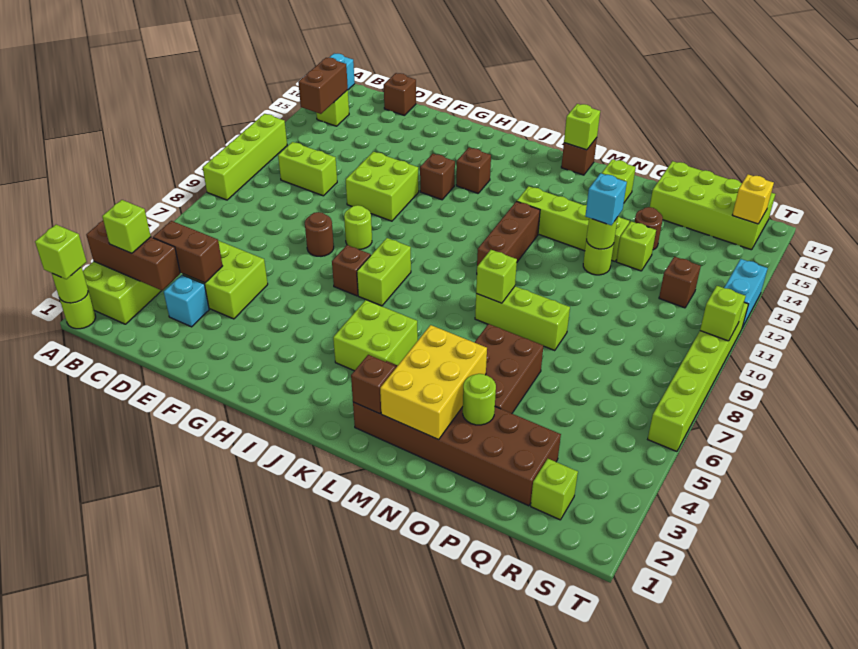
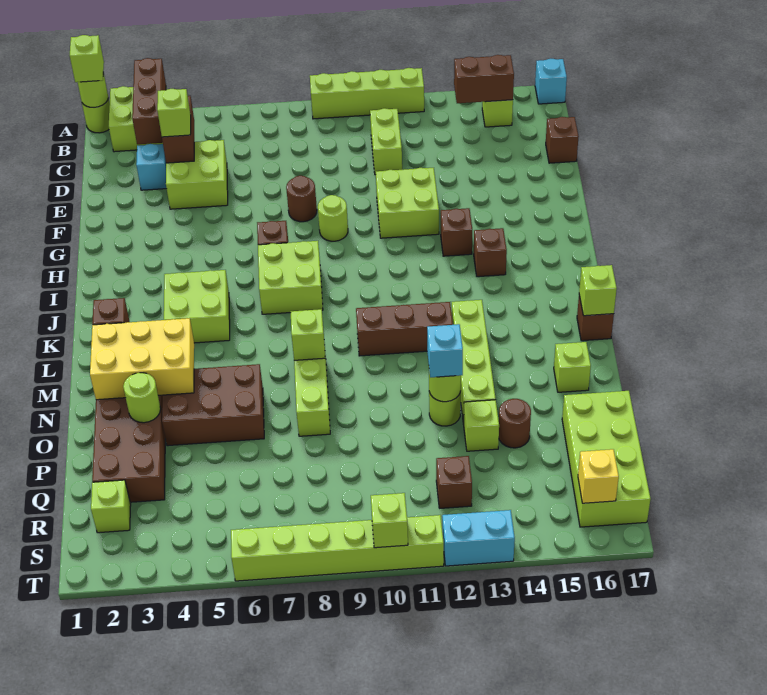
lime brick B3 level 3 -> lime brick D4 level 3
lime brick I7:I8 level 1 -> lime brick I7:J8 level 1

